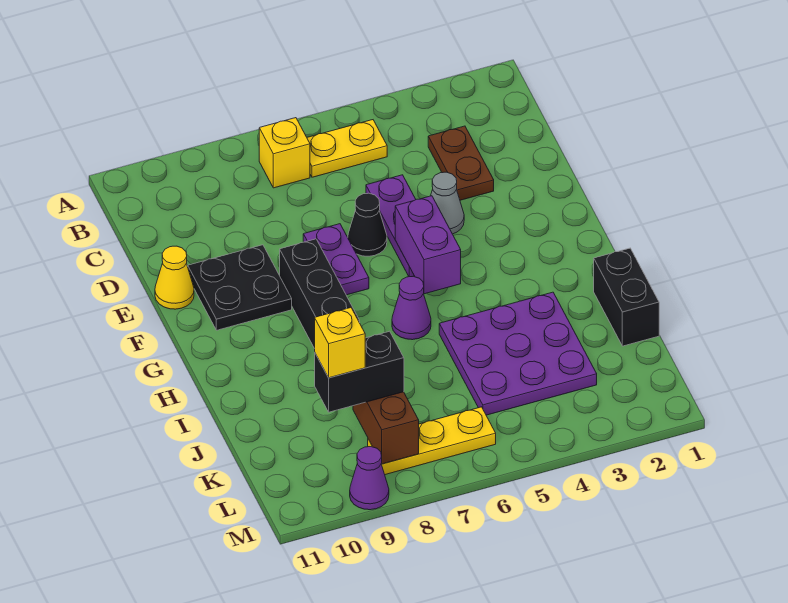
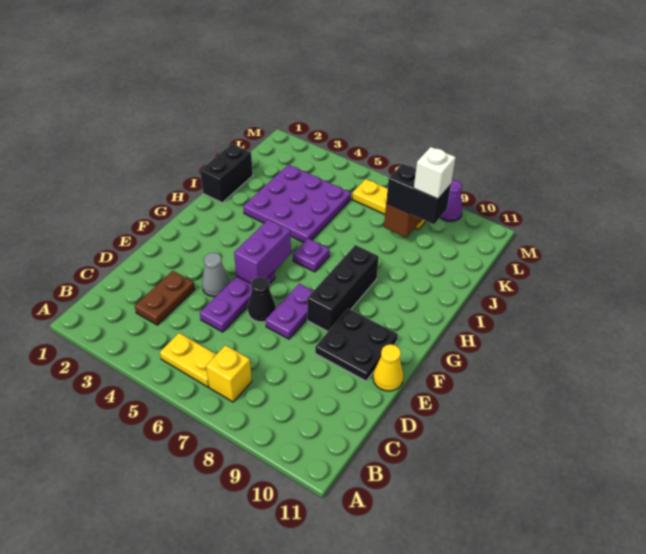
purple cone H6 level 1 -> purple plate H6 level 1
yellow brick K9 level 4 -> white brick K9 level 4

